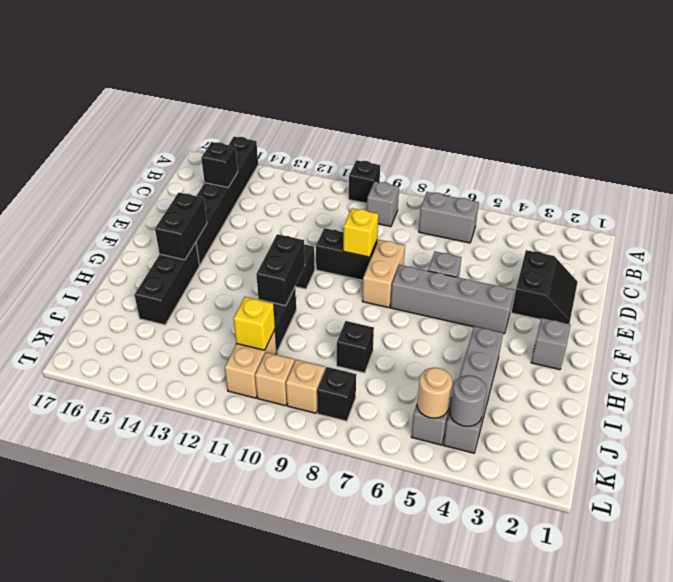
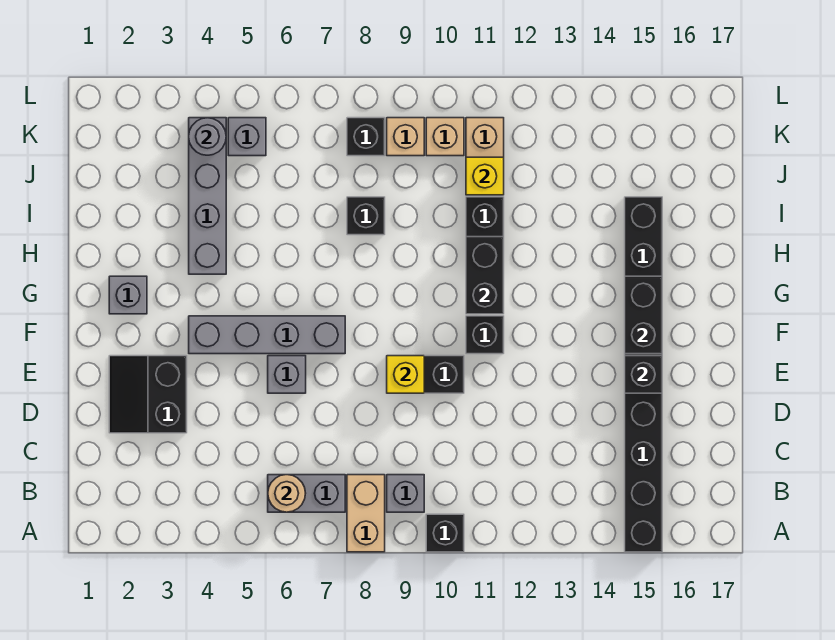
black brick C15 level 2 -> black brick E15 level 2
tan brick E8:F8 level 1 -> tan brick A8:B8 level 1
tan round brick K5 level 2 -> tan round brick B6 level 2

